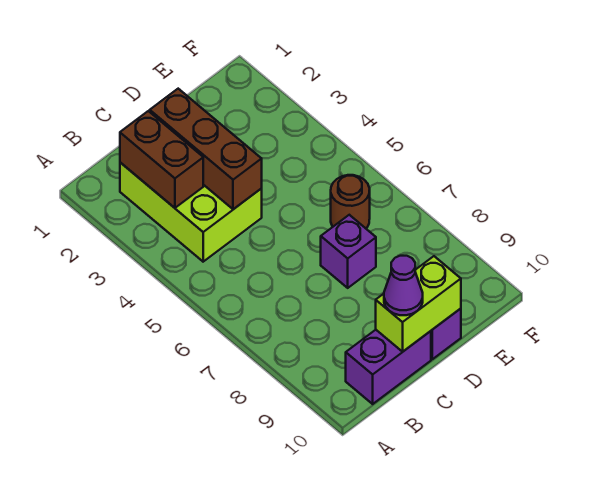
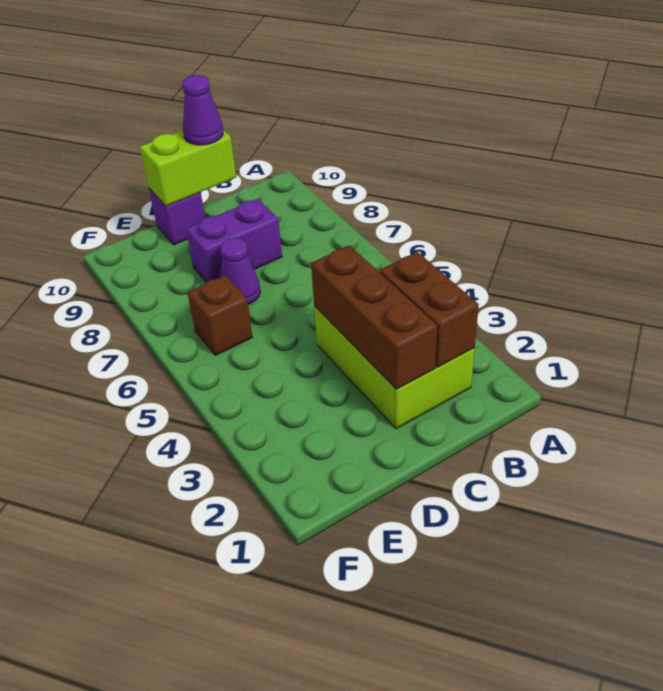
purple brick B10:C10 level 1 -> purple brick C8:D8 level 1
purple brick D7 level 1 -> purple cone D7 level 1
brown round brick E6 level 1 -> brown brick E6 level 1

